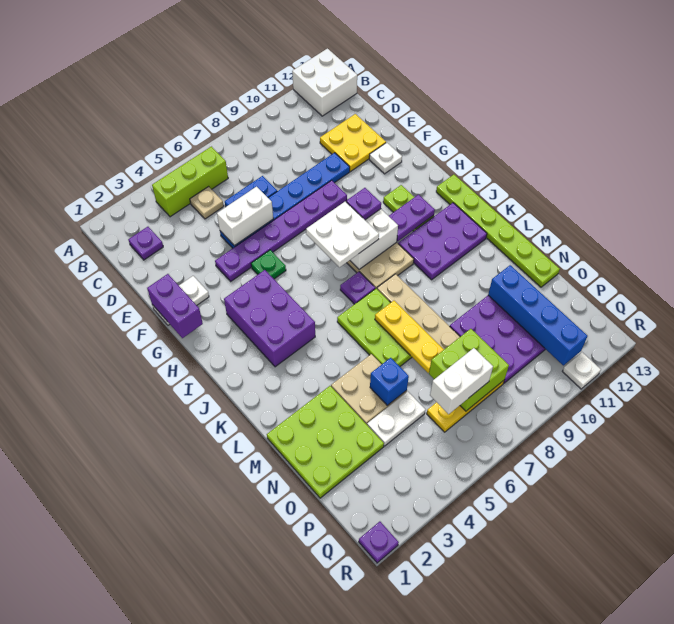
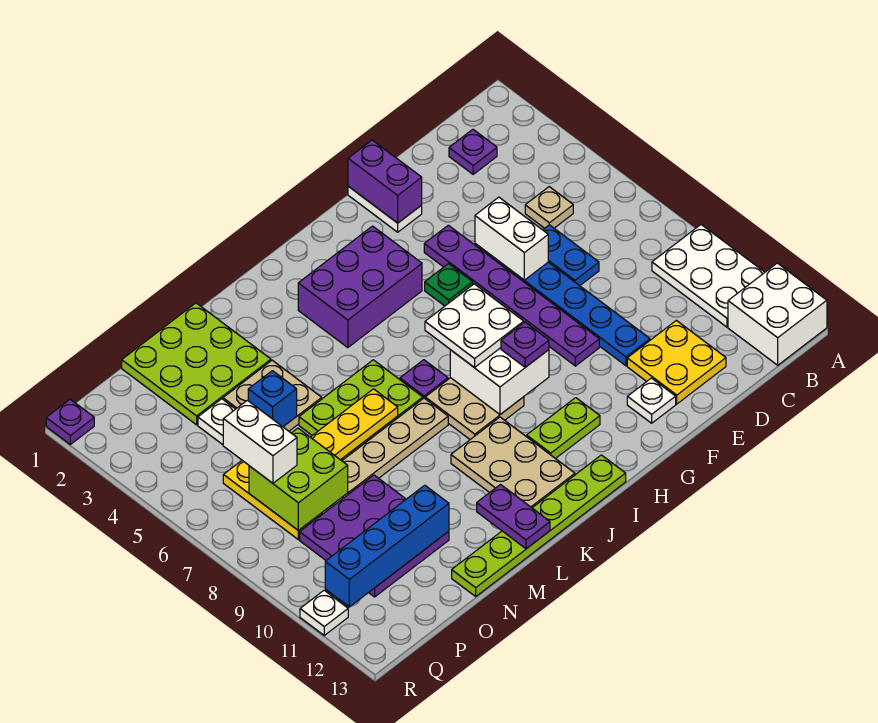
none -> white plate A9:B11 level 1
lime brick B4:B6 level 1 -> none
purple brick F1:G1 level 2 -> purple brick F1:F2 level 2
purple plate I10:I11 level 2 -> purple plate L12:L13 level 2
purple plate J10:K12 level 1 -> tan plate J10:K12 level 1

